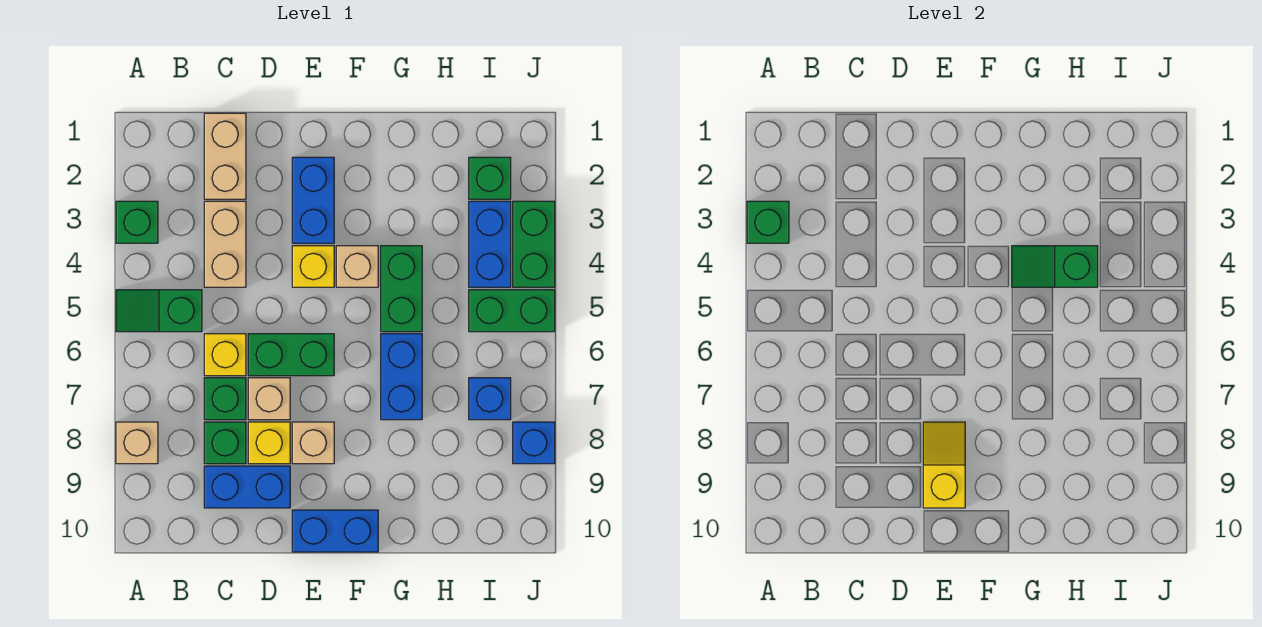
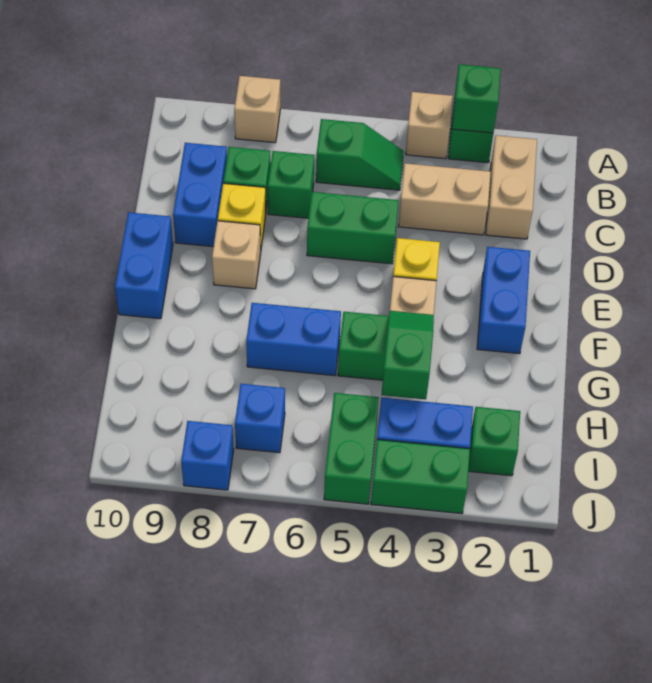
green slope A5:B5 level 1 top B -> green slope B5:B6 level 1 top 6
tan brick C1:C2 level 1 -> tan brick B2:C2 level 1
yellow brick C6 level 1 -> none
green brick D6:E6 level 1 -> green brick D5:D6 level 1
tan brick D7 level 1 -> tan brick A4 level 1
blue brick E2:E3 level 1 -> blue brick E2:F2 level 1
yellow slope E8:E9 level 2 top 9 -> none

